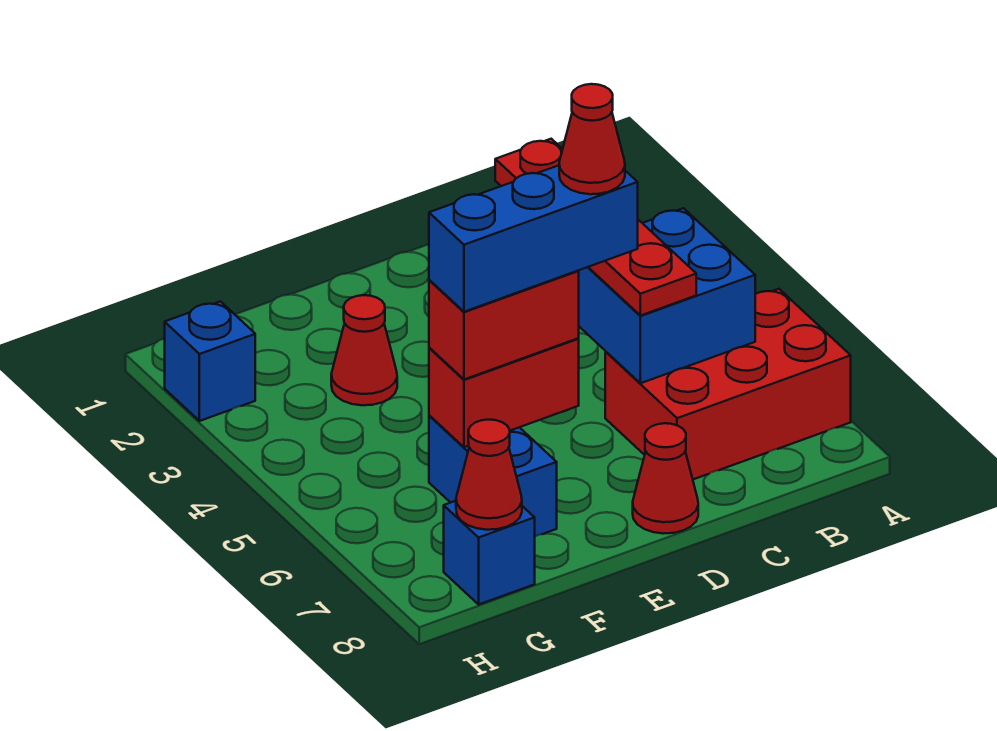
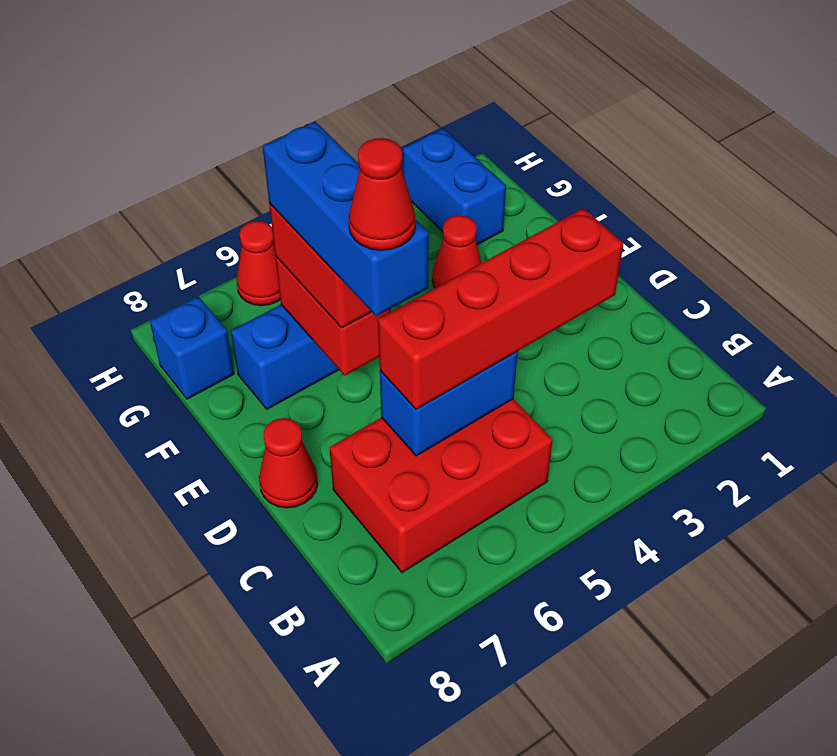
red brick A6:C7 level 1 -> red brick B5:C7 level 1
blue brick B5:C6 level 2 -> blue brick C5:C6 level 2
red plate C3:C6 level 3 -> red brick C3:C6 level 3
red cone G8 level 2 -> red cone H6 level 1
blue brick H2 level 1 -> blue brick G2:H2 level 1

